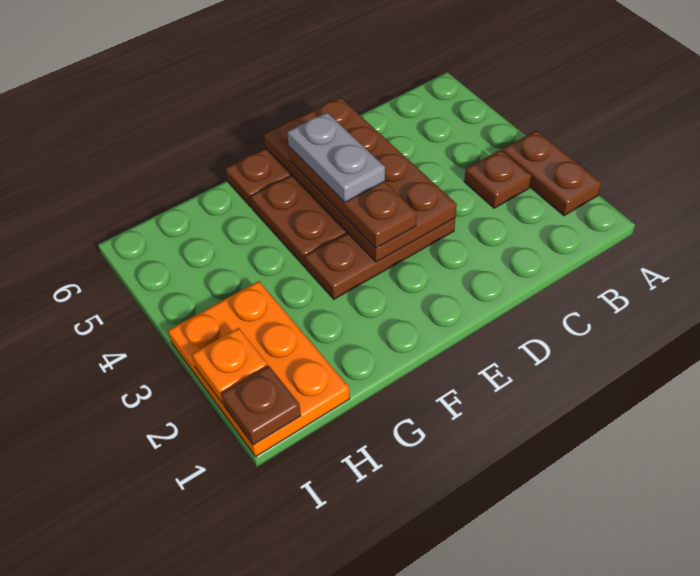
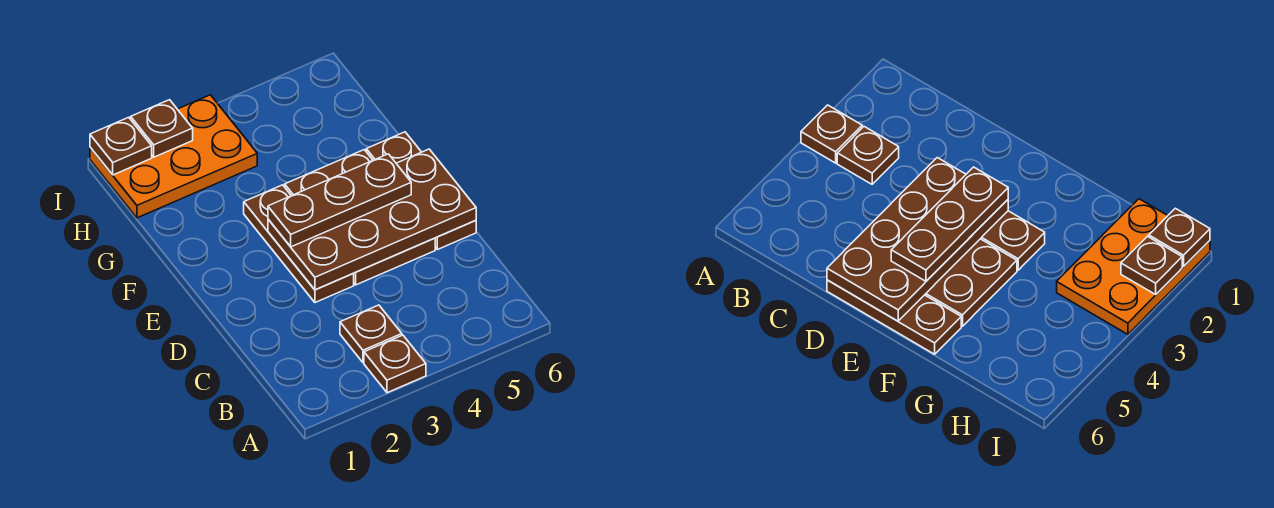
brown plate A2:A3 level 1 -> brown plate A3 level 1
grey plate E4:E5 level 4 -> none
orange plate I2 level 2 -> brown plate I2 level 2

